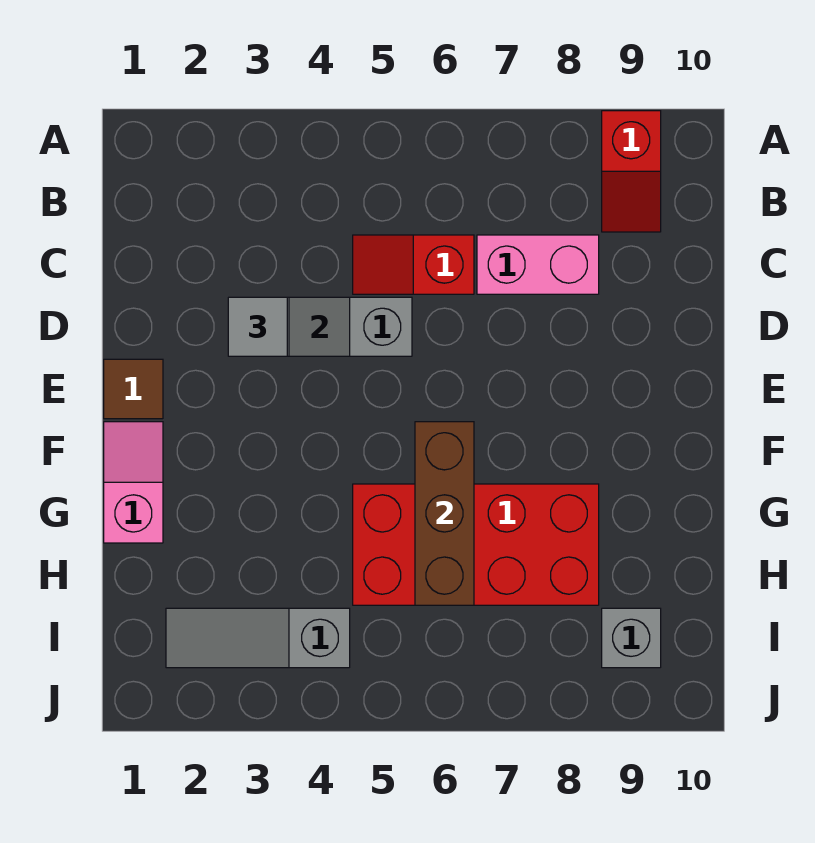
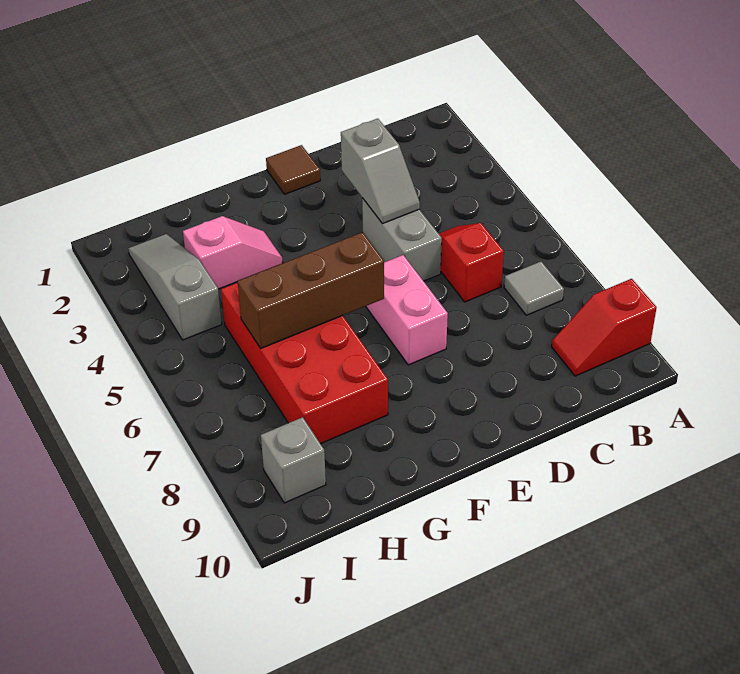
pink brick C7:C8 level 1 -> pink brick E6:E7 level 1
grey tile D3 level 3 -> grey tile B7 level 1
pink slope F1:G1 level 1 top G -> pink slope G3:H3 level 1 top H

